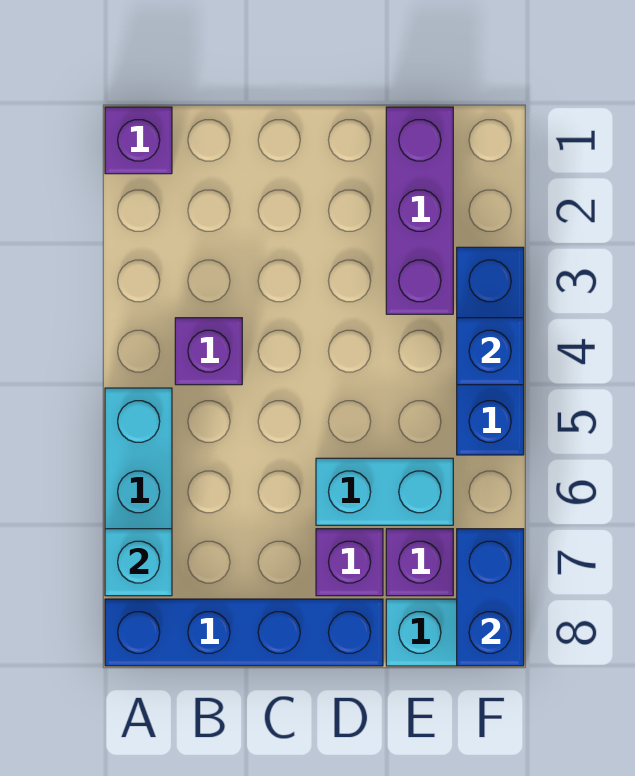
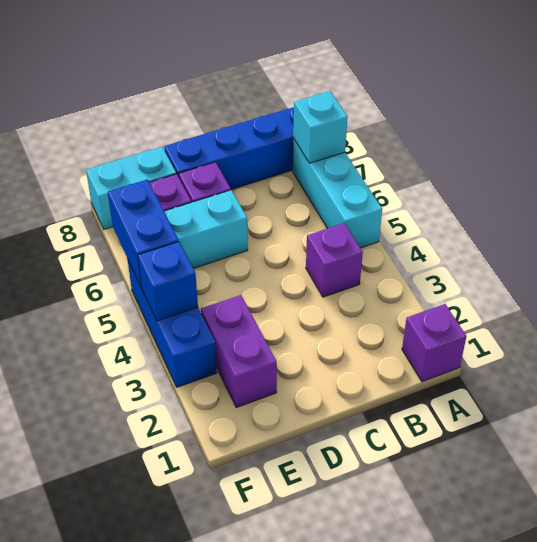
purple brick E1:E3 level 1 -> purple brick E2:E3 level 1
blue brick F7:F8 level 2 -> blue brick F5:F6 level 2

